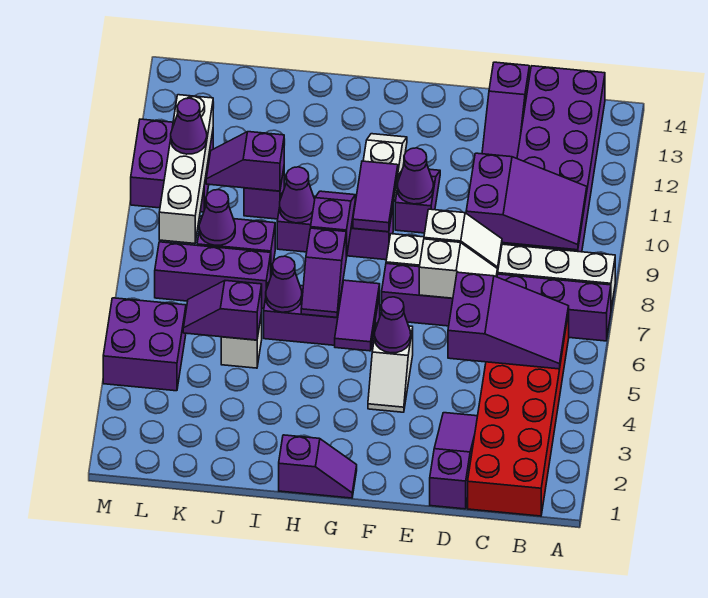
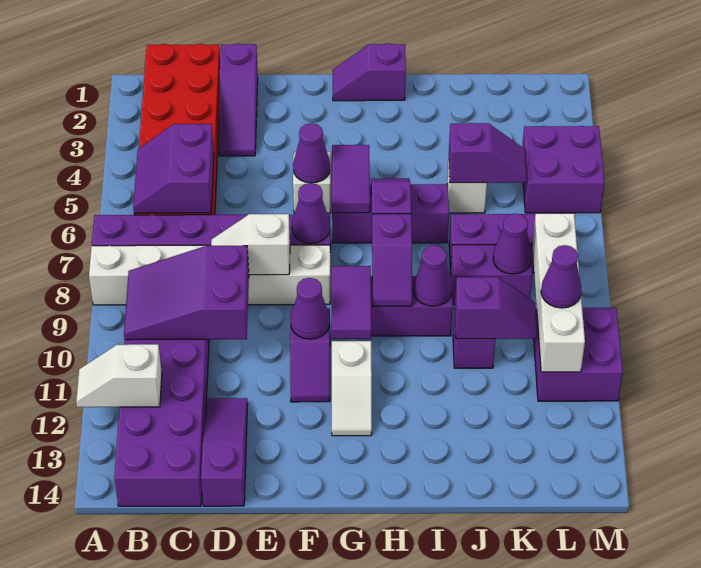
purple slope B5:D6 level 2 top D -> purple slope B5:C6 level 2 top C
white slope D7:E7 level 2 top E -> white slope A12:B12 level 2 top B
purple cone I6 level 2 -> purple cone F7 level 2

